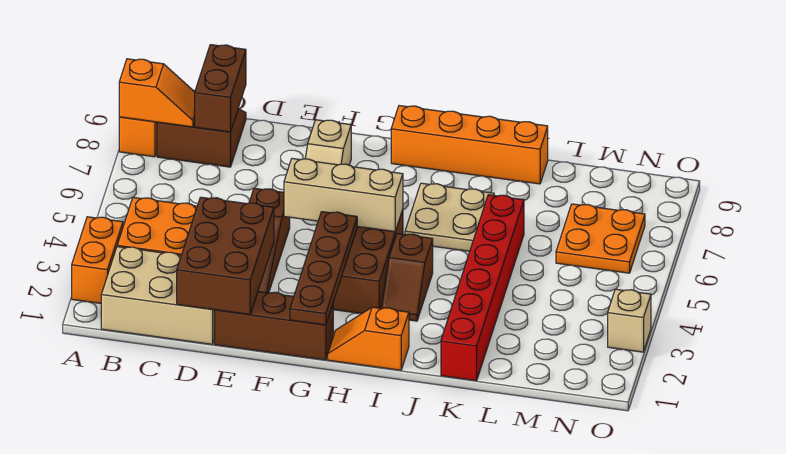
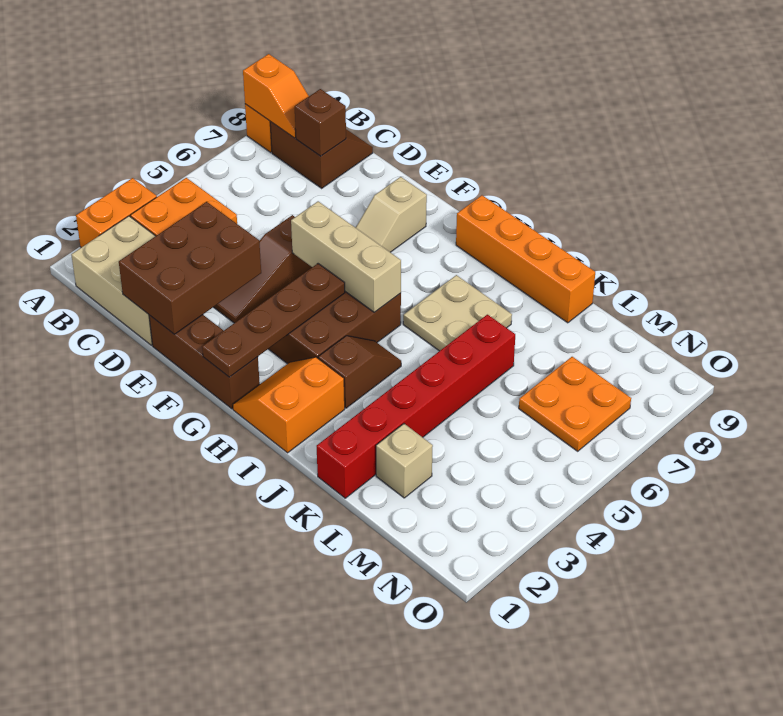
brown brick C8:C9 level 2 -> brown brick C8 level 2
orange slope H1:I1 level 1 top I -> orange slope H1:I2 level 1 top I
brown slope I3:I4 level 1 top 4 -> brown slope I3:I4 level 1 top 3
tan brick O3 level 1 -> tan brick L2 level 1

